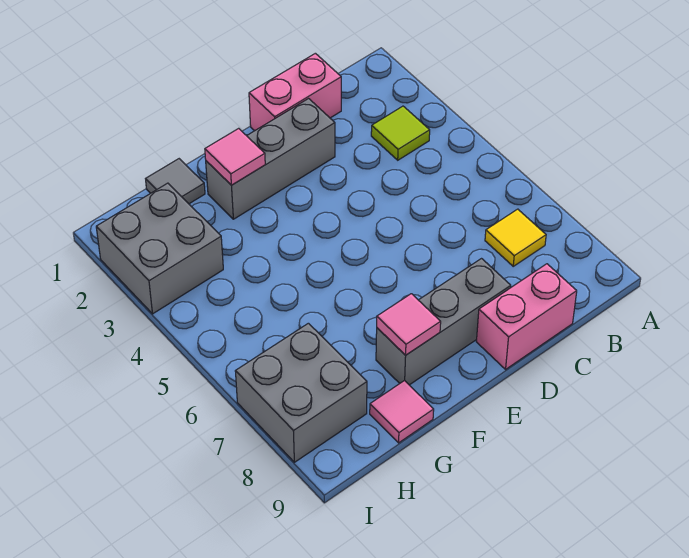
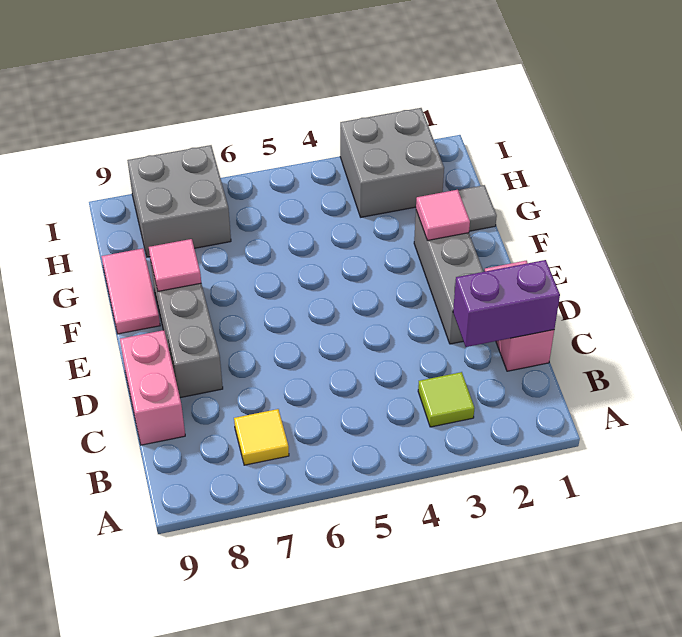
none -> purple brick C1:C2 level 2
pink tile G9 level 1 -> pink tile F9:G9 level 1

